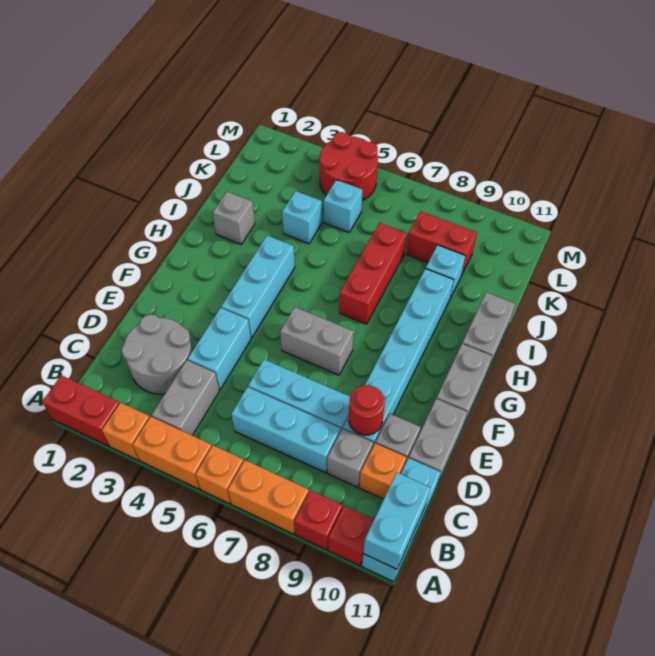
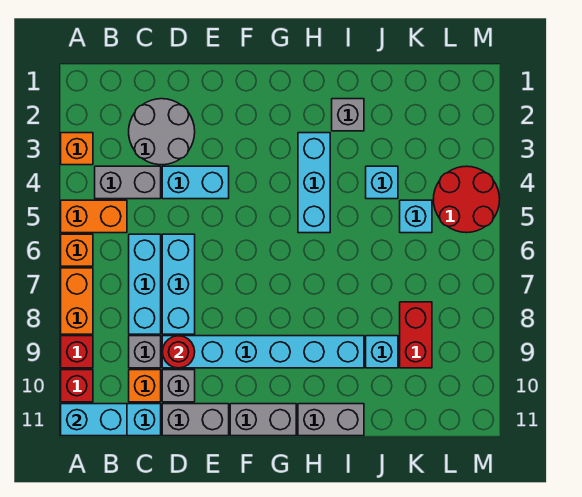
red brick A1:A2 level 1 -> none
orange brick A4:A5 level 1 -> orange brick A5:B5 level 1
cyan brick F4:H4 level 1 -> cyan brick H3:H5 level 1
grey brick F6:F7 level 1 -> none
red brick H7:J7 level 1 -> none

